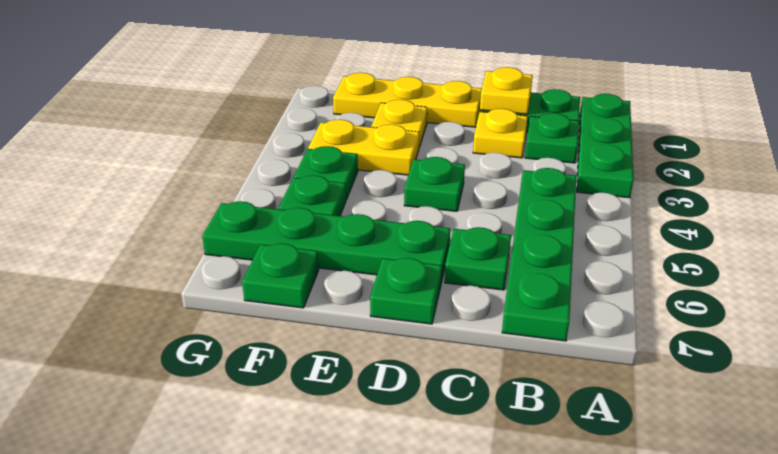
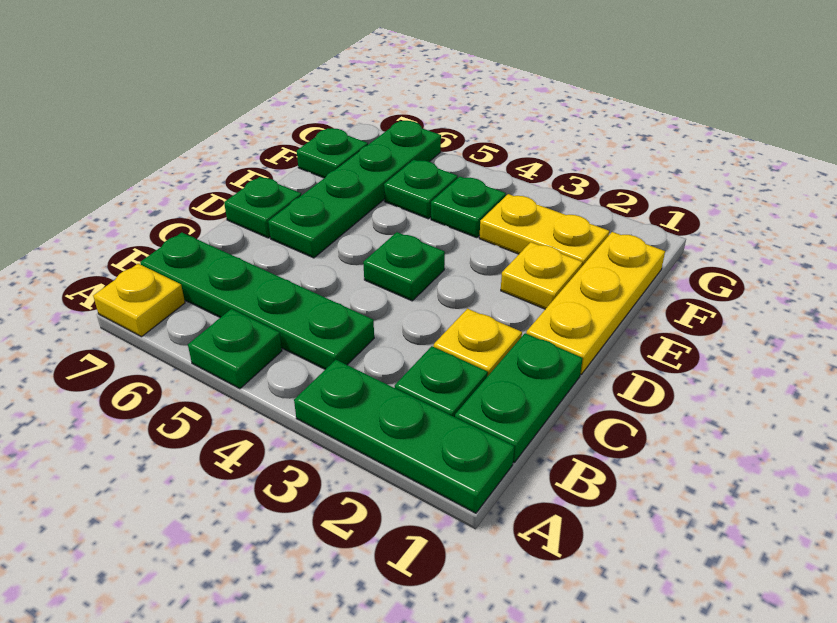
yellow plate C1 level 2 -> yellow plate A7 level 1
green plate C6 level 1 -> green plate A5 level 1
yellow plate E3:F3 level 1 -> yellow plate F2:F3 level 1

